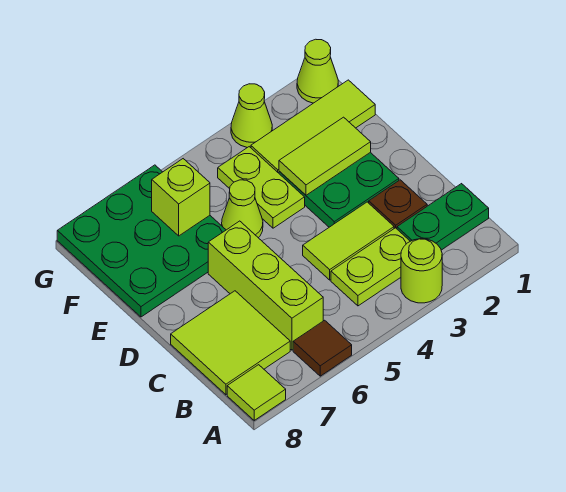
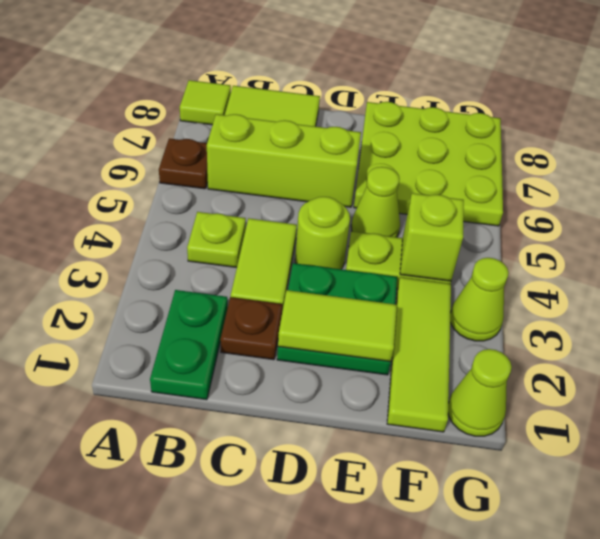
lime round brick A3 level 1 -> lime round brick D4 level 1
brown tile A6 level 1 -> brown plate A6 level 1
lime plate B3:B4 level 1 -> lime plate B4 level 1
lime tile E2:E3 level 2 -> lime tile D2:E2 level 2
green plate E6:G8 level 1 -> lime plate E6:G8 level 1
lime brick F6 level 2 -> lime brick F4 level 2

